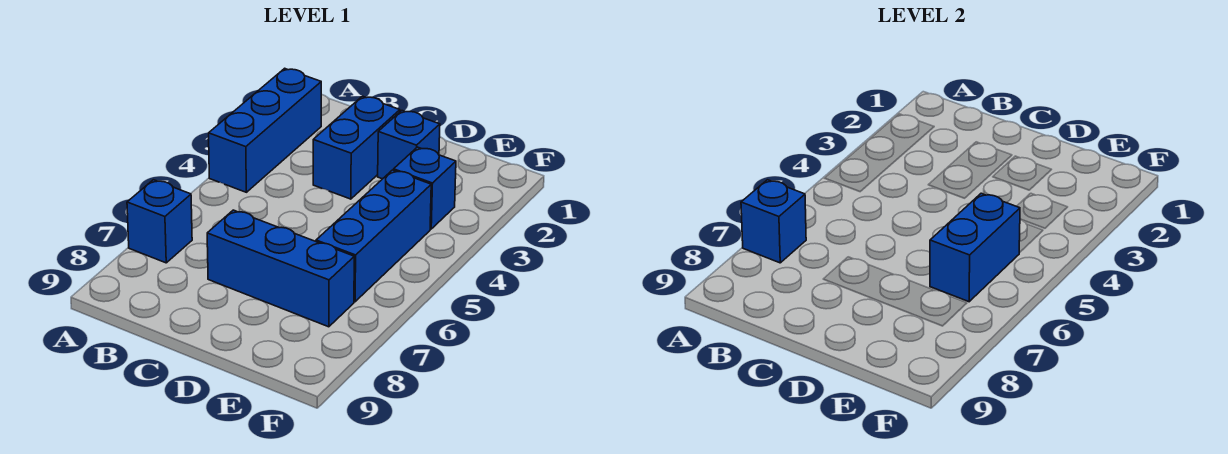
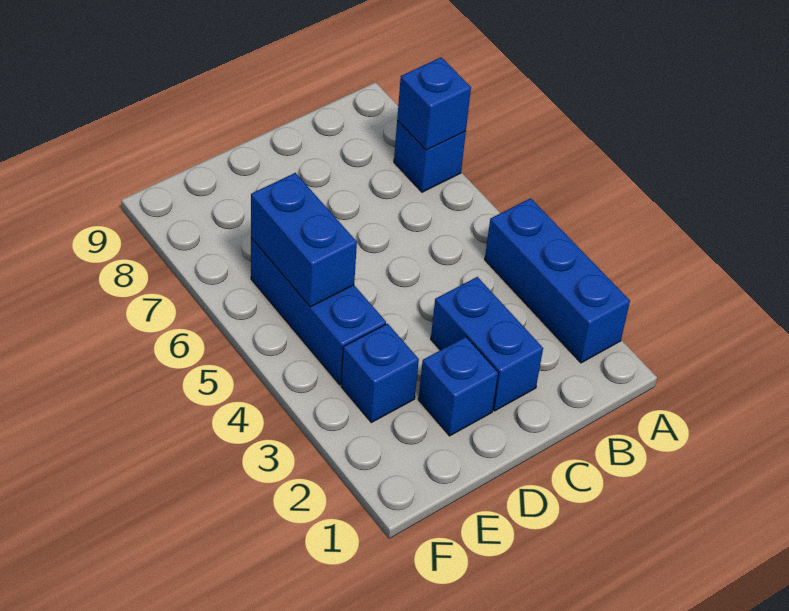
blue brick C7:E7 level 1 -> none

